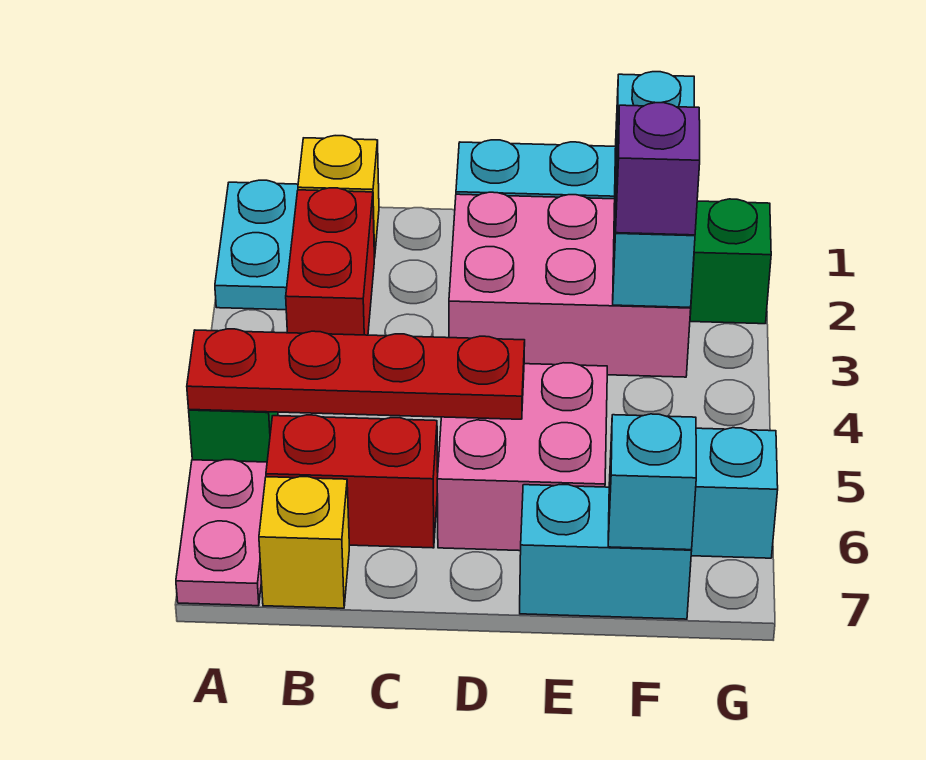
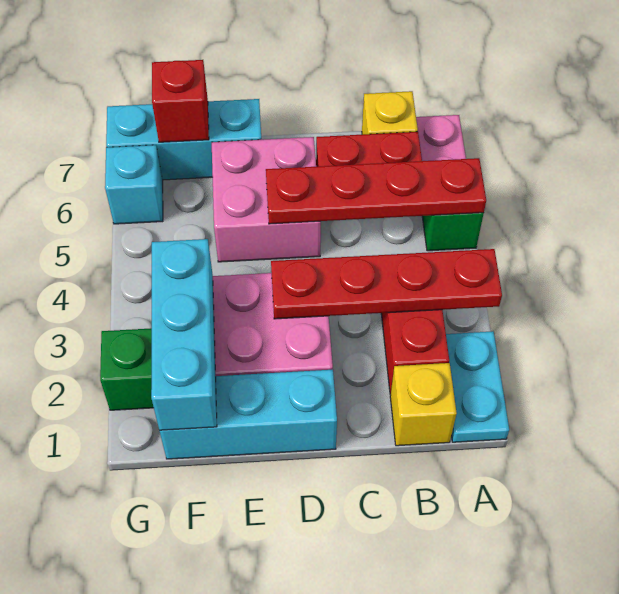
none -> red plate A3:D3 level 2
cyan brick E7:F7 level 1 -> cyan brick E7:G7 level 1
purple brick F3 level 3 -> none
cyan brick F7 level 2 -> red brick F7 level 2

